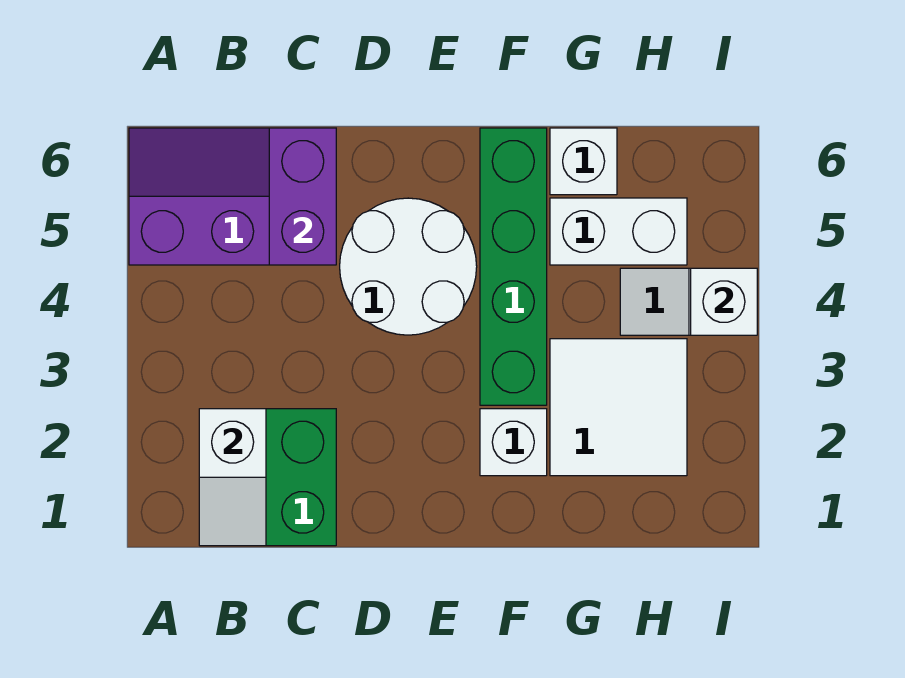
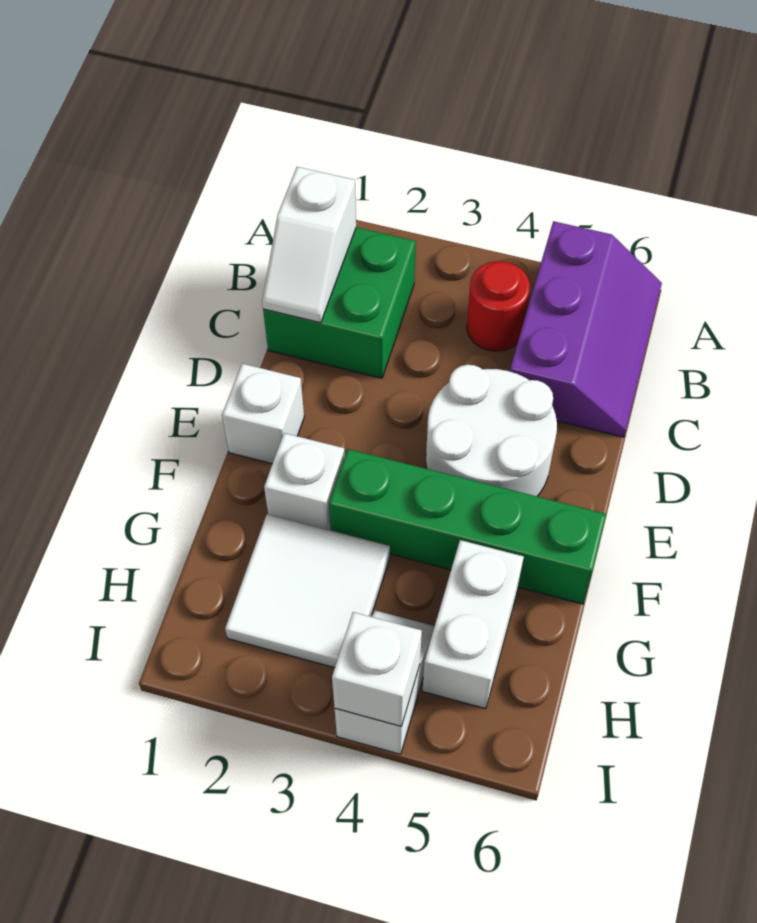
white slope B1:B2 level 2 top 2 -> white slope B1:C1 level 2 top B
none -> red round brick B4 level 1
purple brick C5:C6 level 2 -> none
white brick G6 level 1 -> white brick E1 level 1

